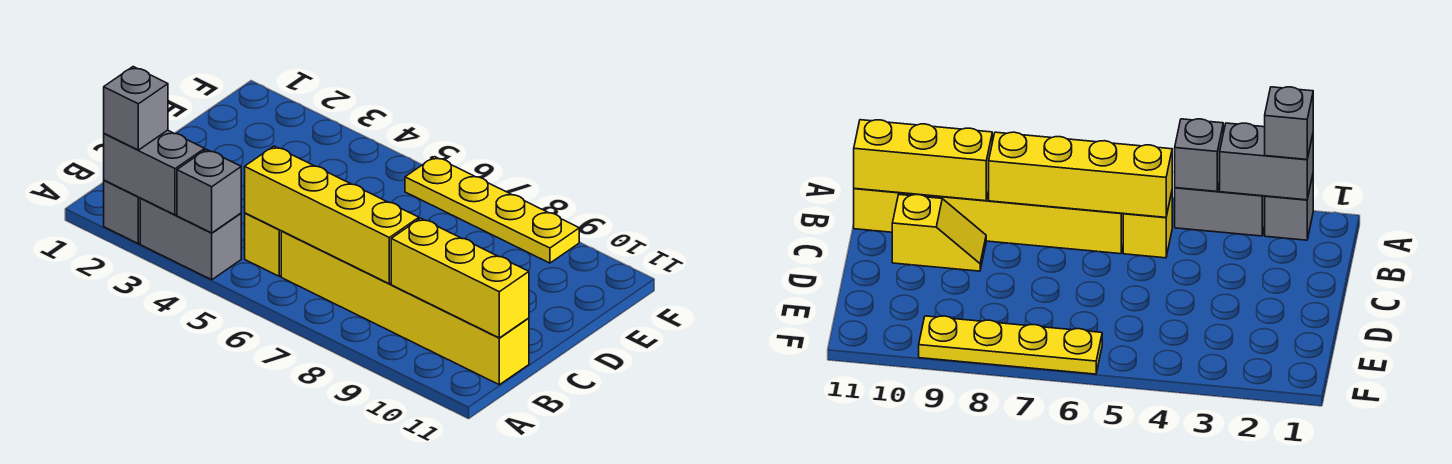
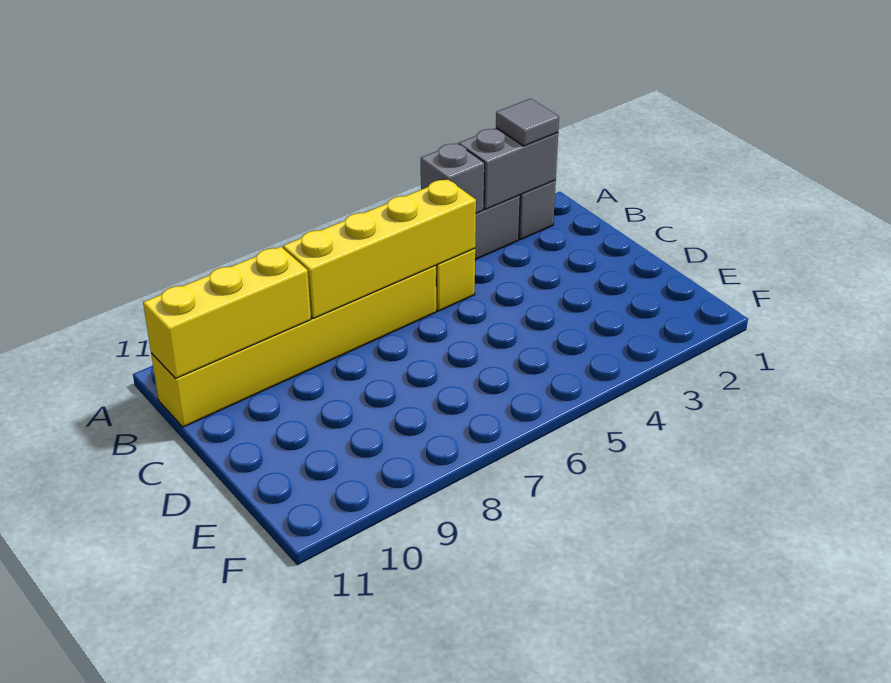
grey brick A2 level 3 -> grey tile A2 level 3
yellow slope C9:C10 level 1 top 10 -> none
yellow plate F6:F9 level 1 -> none

